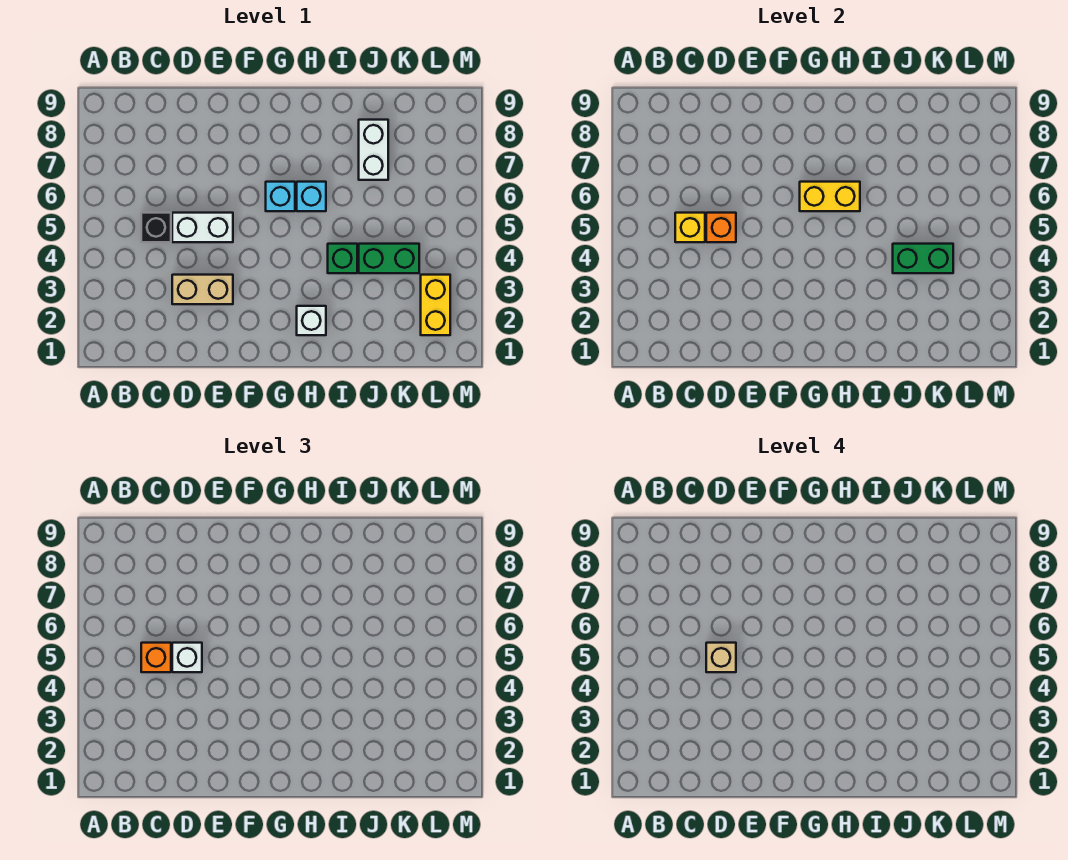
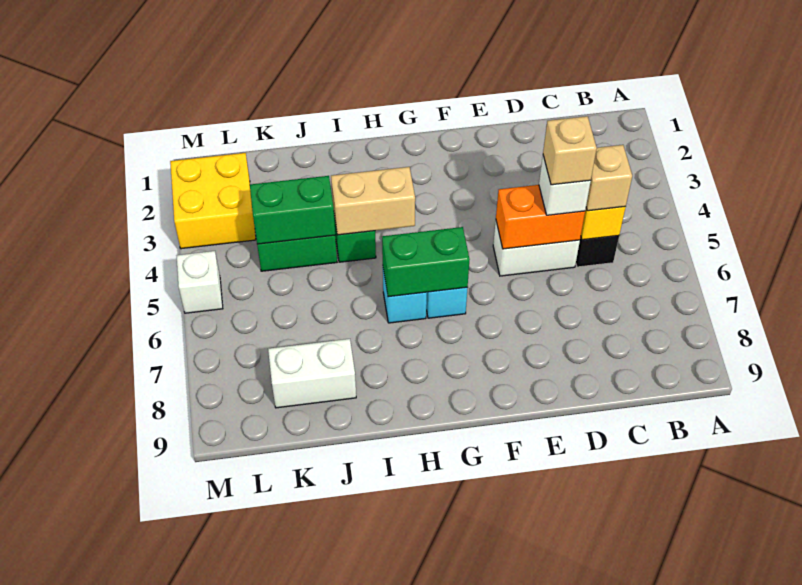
orange brick C5 level 3 -> tan brick C5 level 3
tan brick D3:E3 level 1 -> tan brick H4:I4 level 2
orange brick D5 level 2 -> orange brick D5:E5 level 2
yellow brick G6:H6 level 2 -> green brick G6:H6 level 2
white brick H2 level 1 -> white brick M5 level 1
white brick J7:J8 level 1 -> white brick J8:K8 level 1
yellow brick L2:L3 level 1 -> yellow brick L2:M3 level 1

